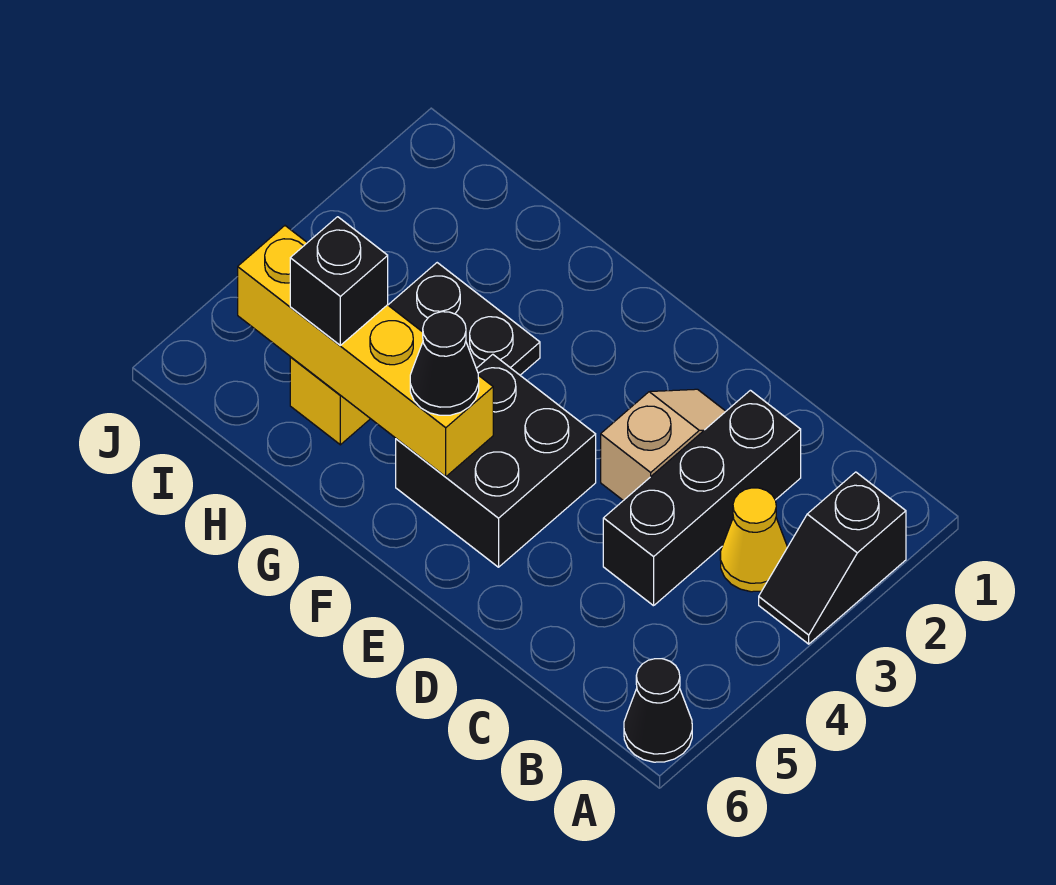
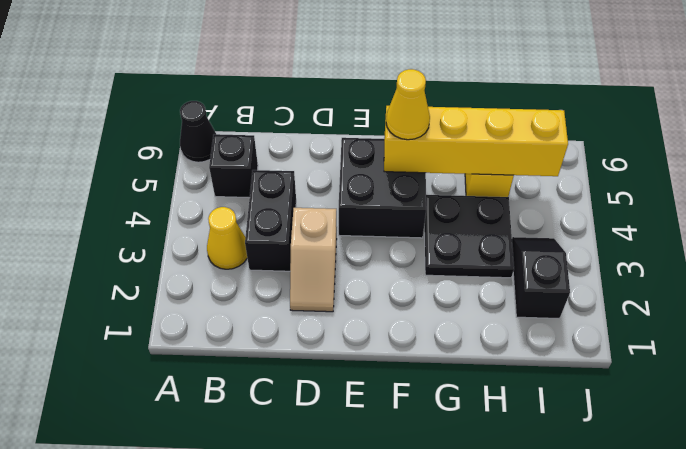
black slope A2:A3 level 1 top 2 -> black slope I2:I3 level 1 top 2
black brick C2:C4 level 1 -> black brick C3:C4 level 1
black cone F5 level 3 -> yellow cone F5 level 3
black brick H5 level 3 -> black brick B5 level 1

